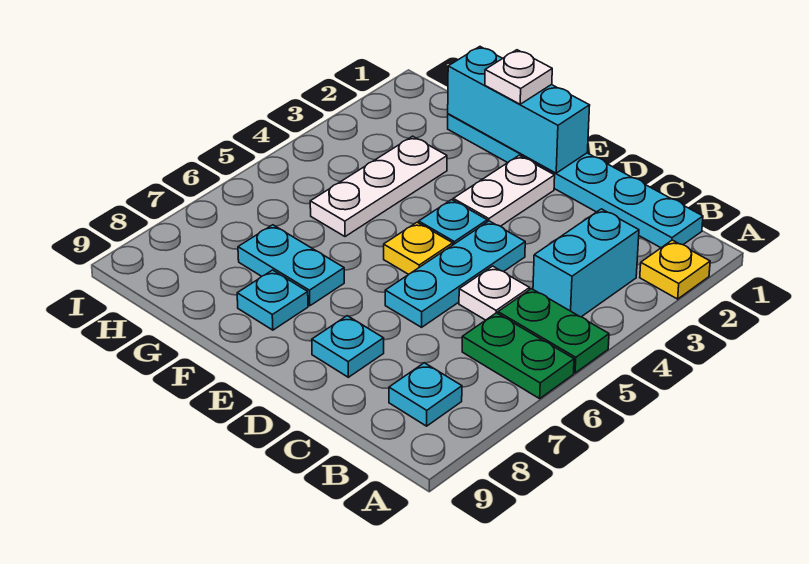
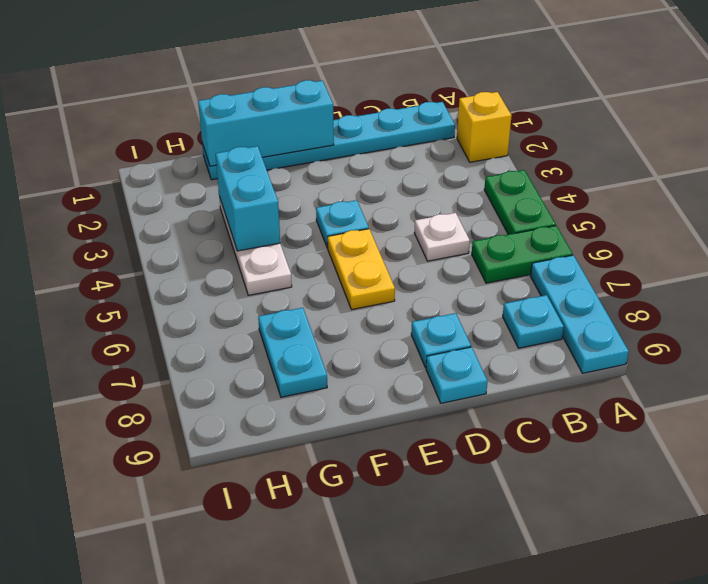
yellow plate A2 level 1 -> yellow brick A2 level 1
green plate A5:B5 level 1 -> green plate A4:A5 level 1
cyan brick B3:B4 level 1 -> cyan brick G3:G4 level 2
cyan plate D4:D6 level 1 -> cyan plate A7:A9 level 1
white plate E2:E3 level 1 -> none
yellow plate E5 level 1 -> yellow plate E5:E6 level 1
white plate F1 level 3 -> none
cyan plate F7:G7 level 1 -> cyan plate G7:G8 level 1
cyan plate F8 level 1 -> cyan plate D9 level 1

